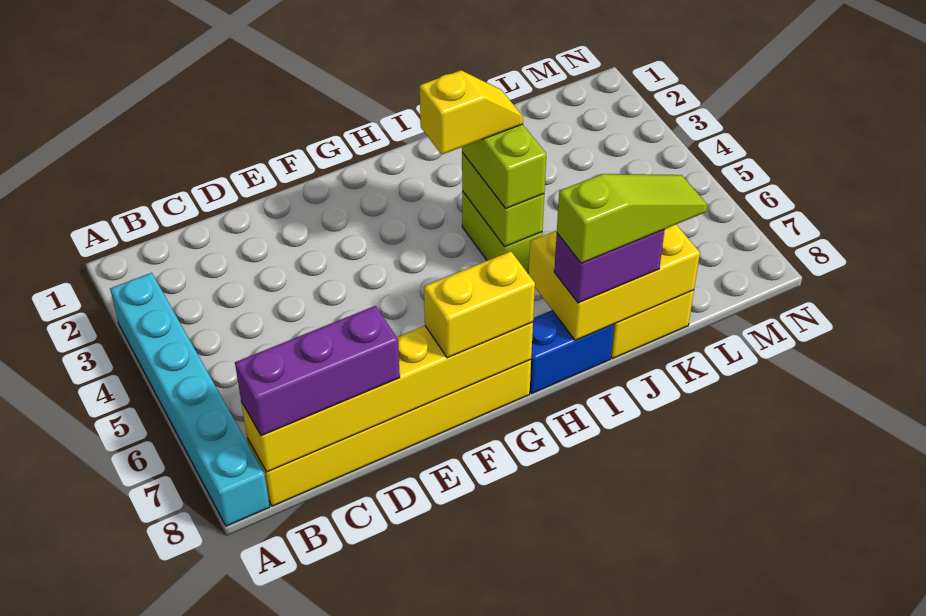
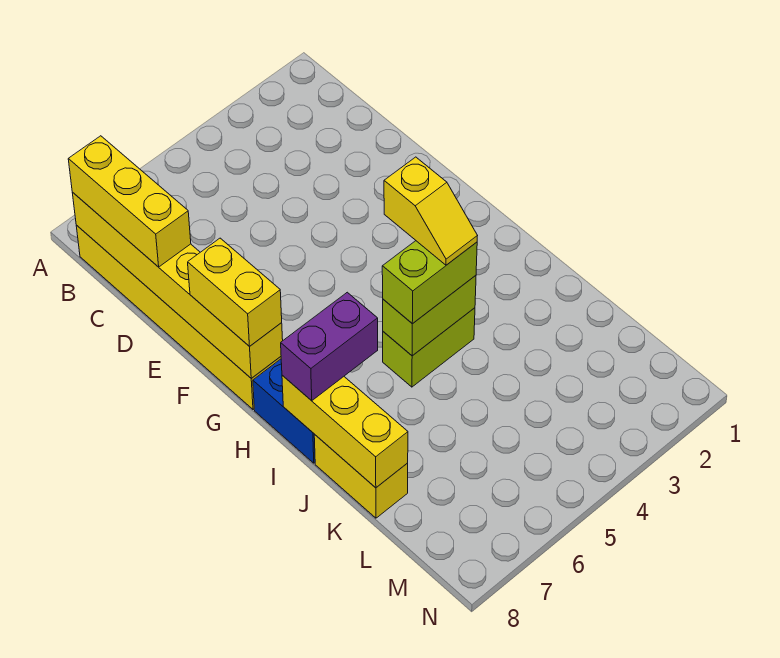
cyan brick A3:A8 level 1 -> none
purple brick B8:D8 level 3 -> yellow brick B8:D8 level 3
yellow brick I7:K8 level 2 -> yellow brick I8:K8 level 2
purple brick I8:J8 level 3 -> purple brick I7:I8 level 3
lime slope I8:K8 level 4 top I -> none

